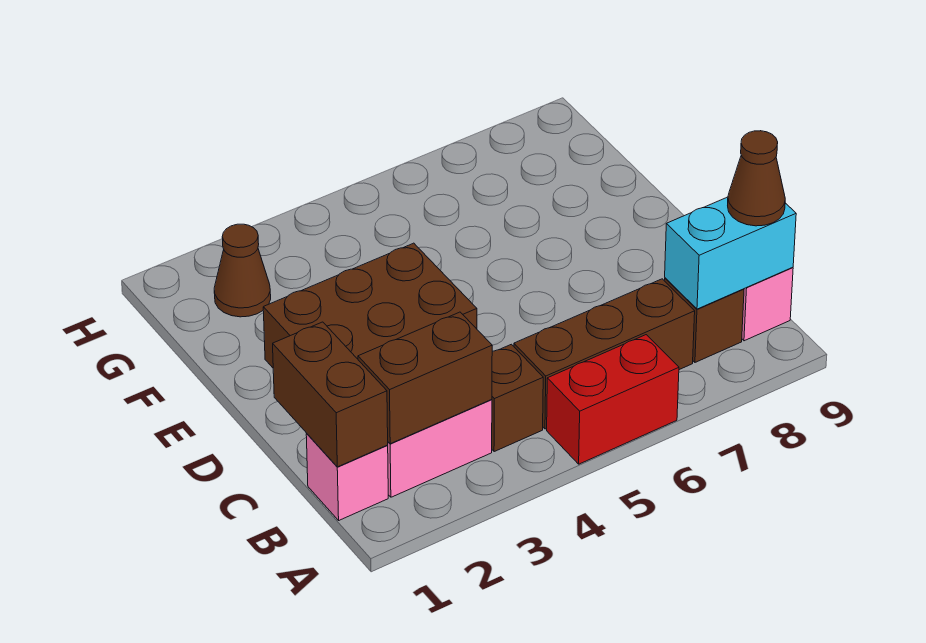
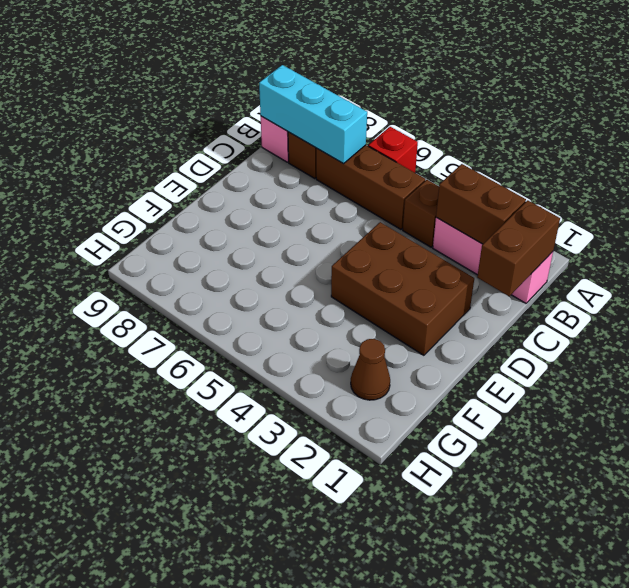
red brick A5:A6 level 1 -> red brick A6 level 1
cyan brick B8:B9 level 2 -> cyan brick B7:B9 level 2
brown cone B9 level 3 -> none

